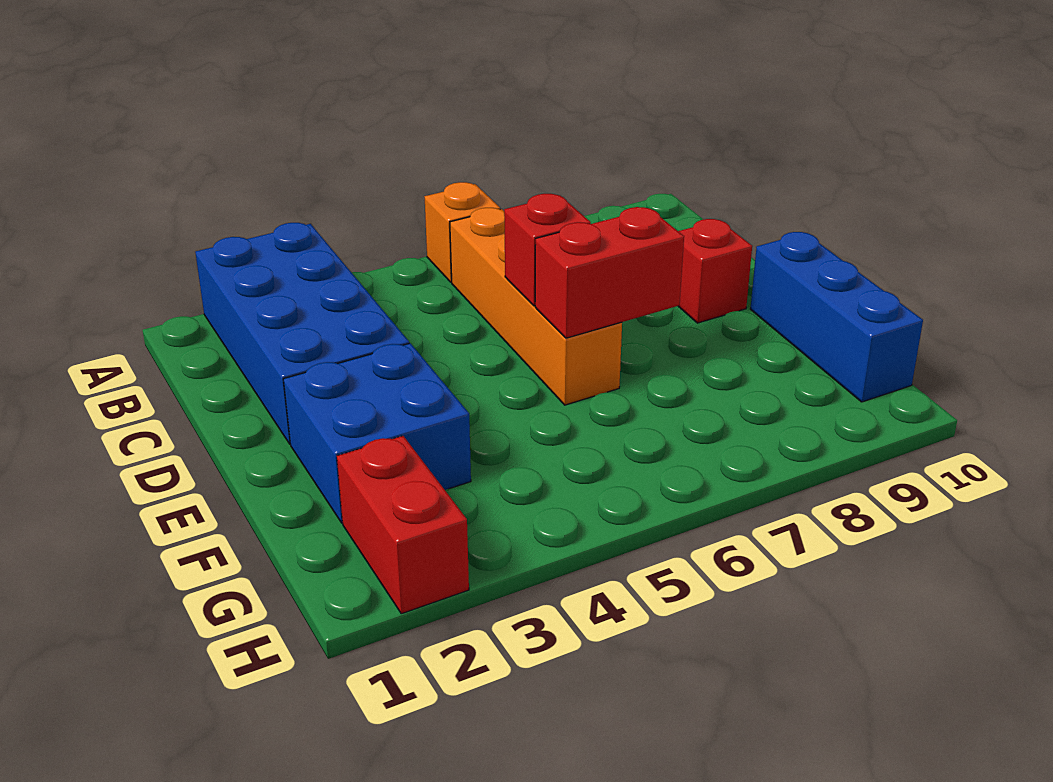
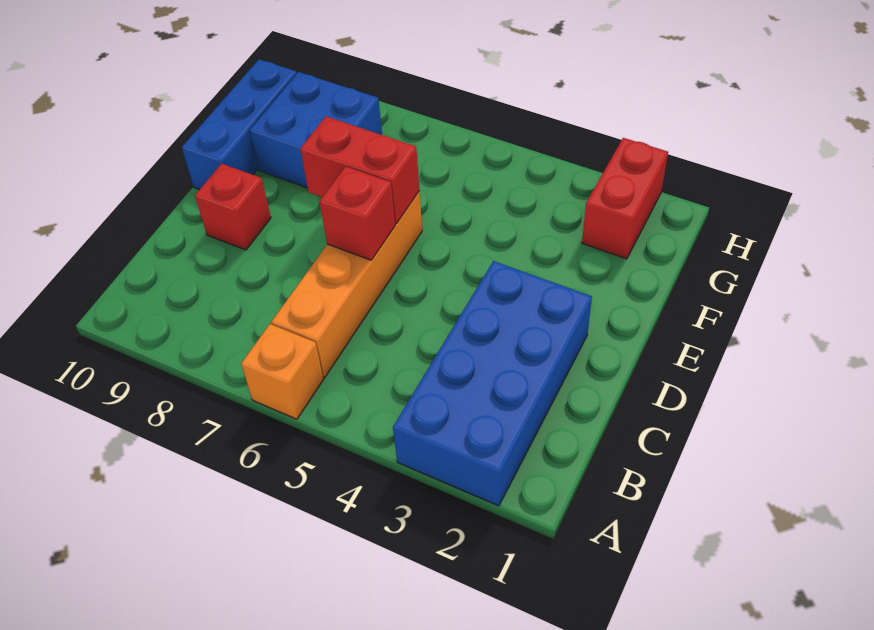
blue brick E2:F3 level 1 -> blue brick F8:G9 level 1

